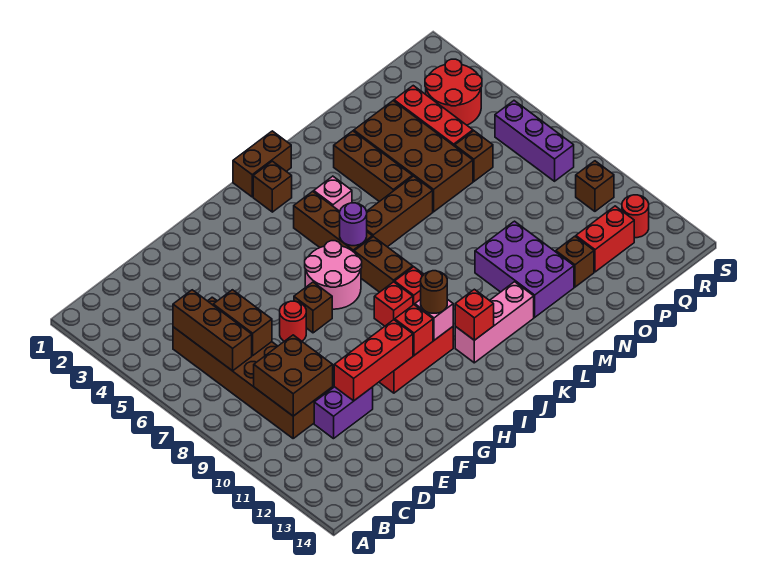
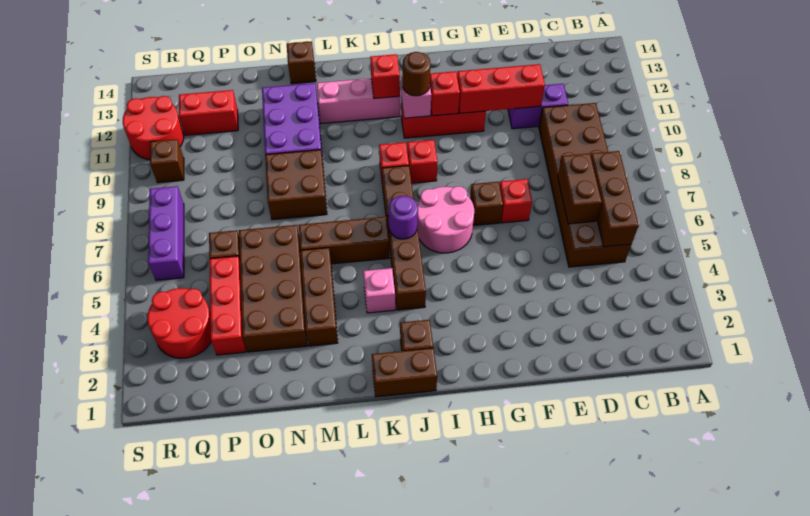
brown brick C9:D10 level 2 -> brown brick M8:N9 level 1
red round brick F7 level 1 -> red brick F7 level 1
brown brick O12 level 1 -> brown brick M14 level 1
red round brick R12 level 1 -> red round brick R11:S12 level 1

